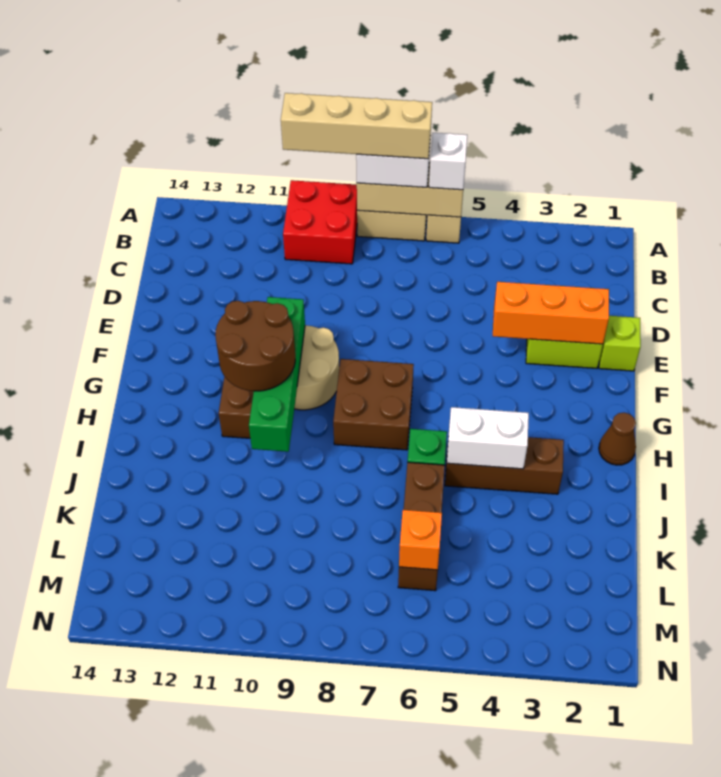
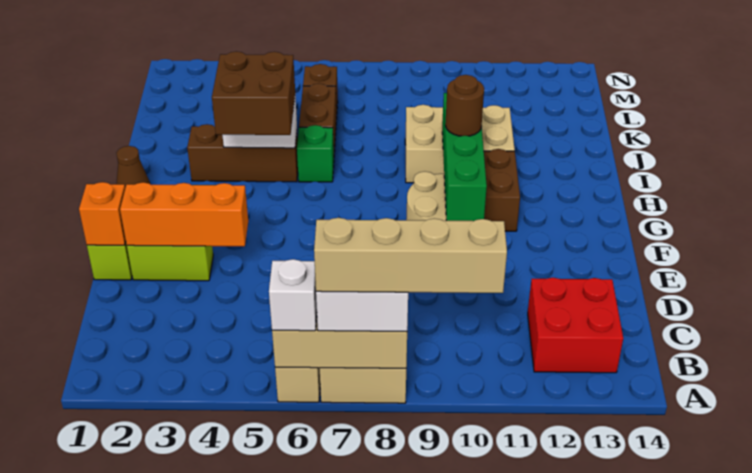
red brick A9:B10 level 1 -> red brick B12:C13 level 1
brown brick G7:H8 level 1 -> brown brick H4:I5 level 3
brown round brick G10:H11 level 3 -> brown round brick H10 level 3
none -> tan brick I9:J11 level 1
orange brick L6 level 2 -> orange brick E1 level 2

